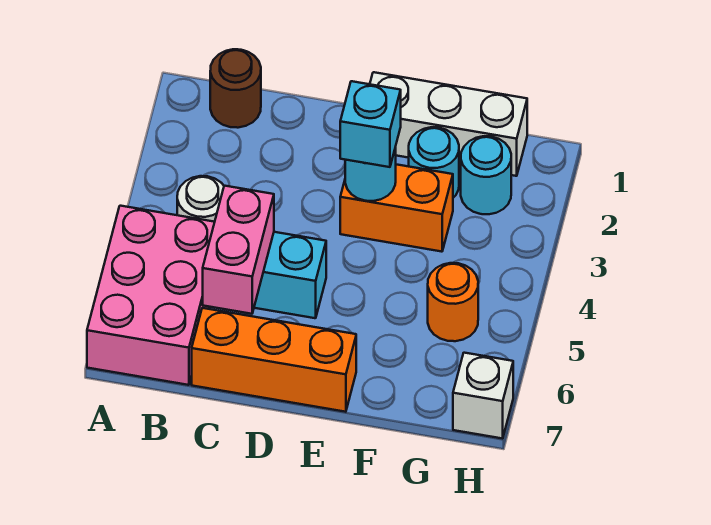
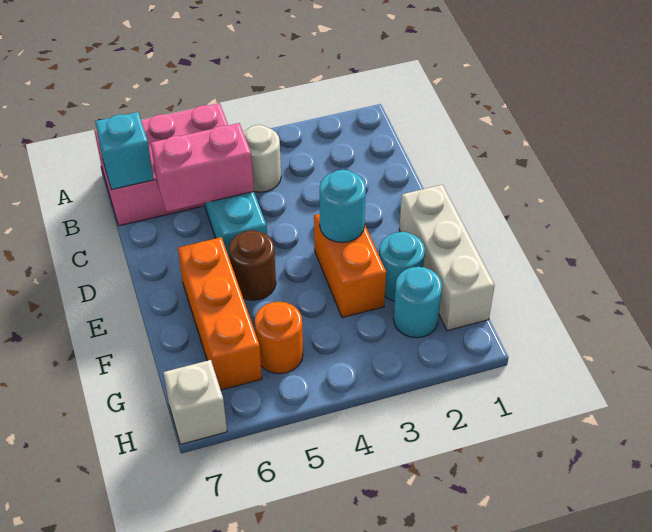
brown round brick B1 level 1 -> brown round brick E5 level 1
orange brick C7:E7 level 1 -> orange brick E6:G6 level 1
cyan brick E3 level 3 -> cyan brick B7 level 2

